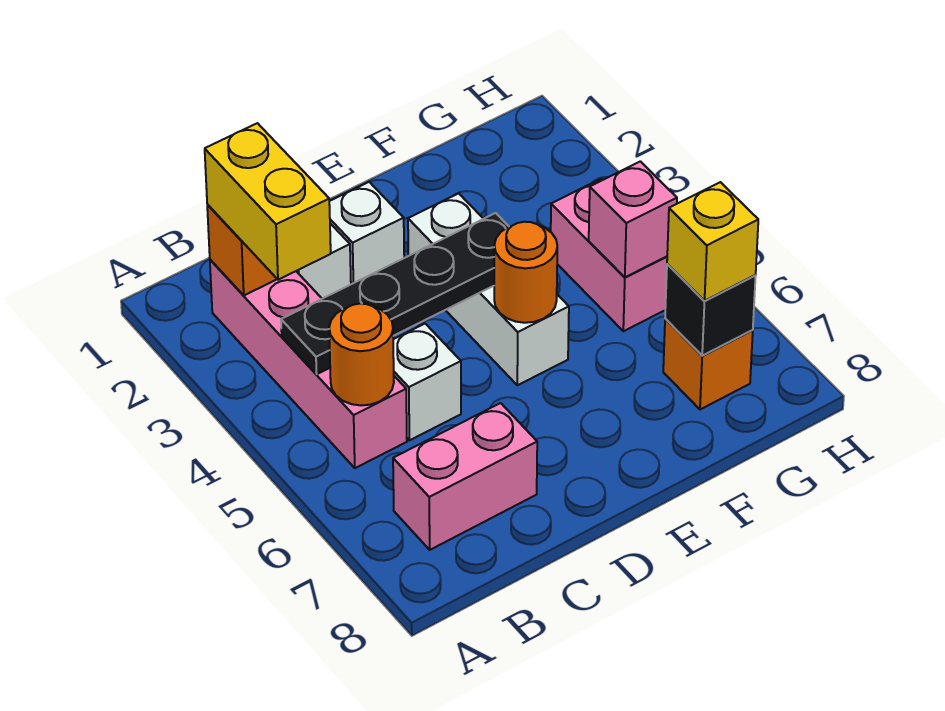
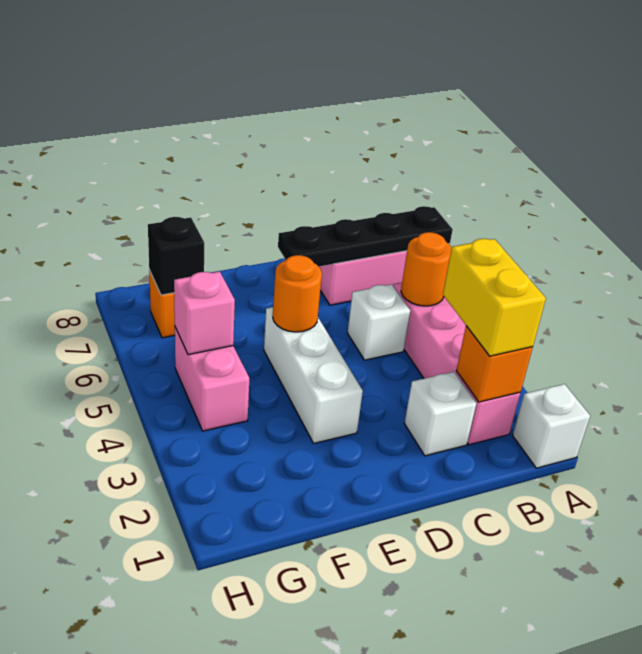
black plate B4:E4 level 2 -> black plate A7:D7 level 2
white brick D2 level 1 -> white brick A1 level 1
yellow brick G7 level 3 -> none

